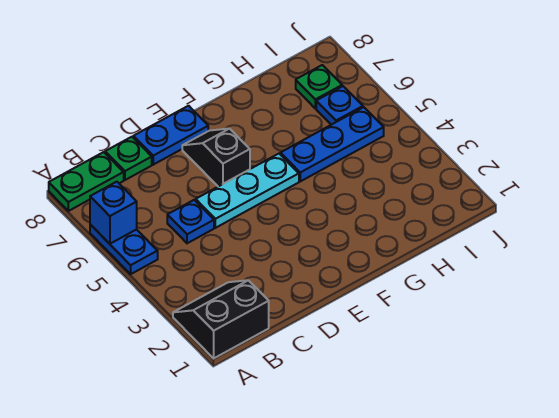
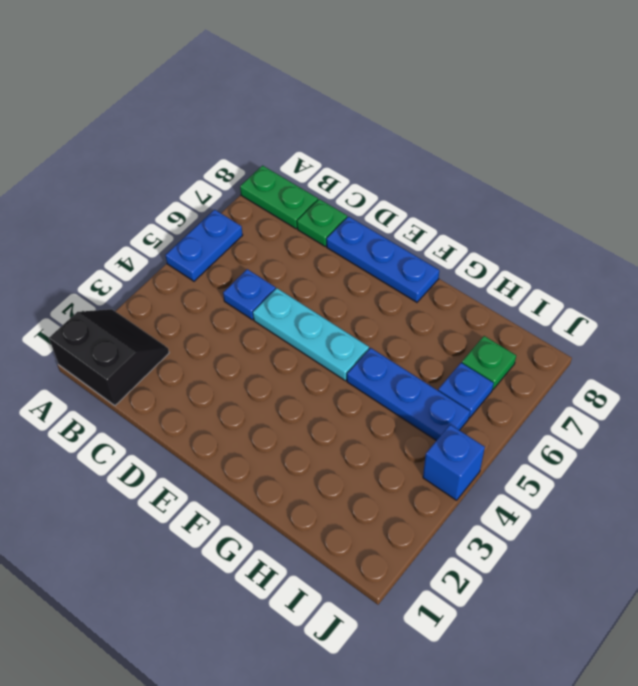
blue brick A6 level 2 -> blue brick J4 level 1
blue plate D8:E8 level 1 -> blue plate D8:F8 level 1
black slope E6:E7 level 1 top 6 -> none

